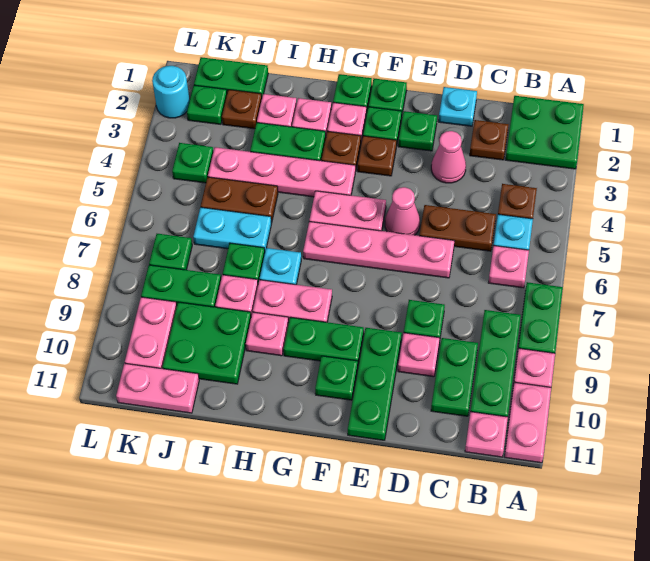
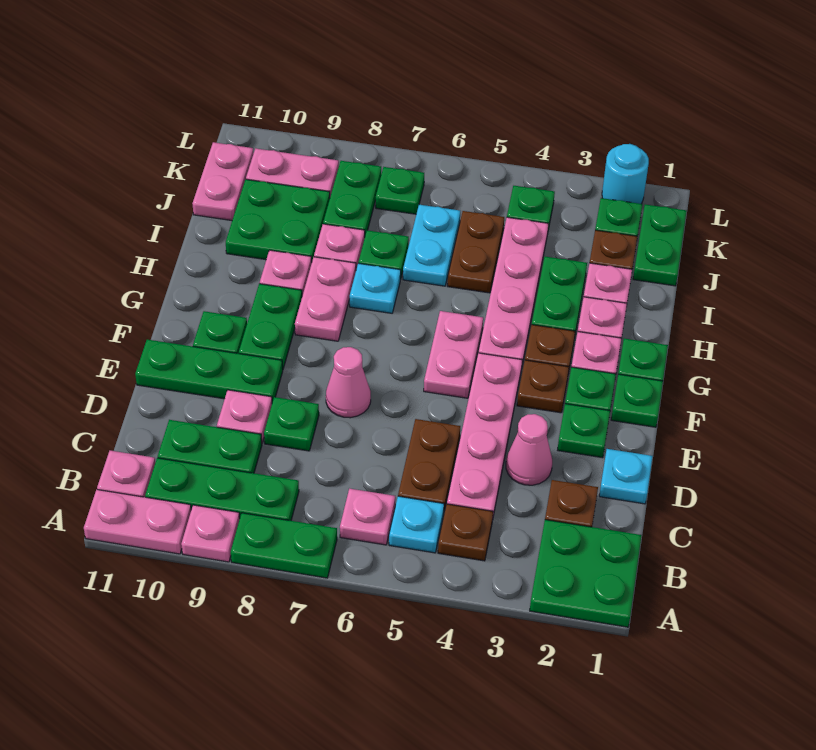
pink plate D6:G6 level 1 -> pink plate C4:F4 level 1
pink cone E5 level 1 -> pink cone E7 level 1

